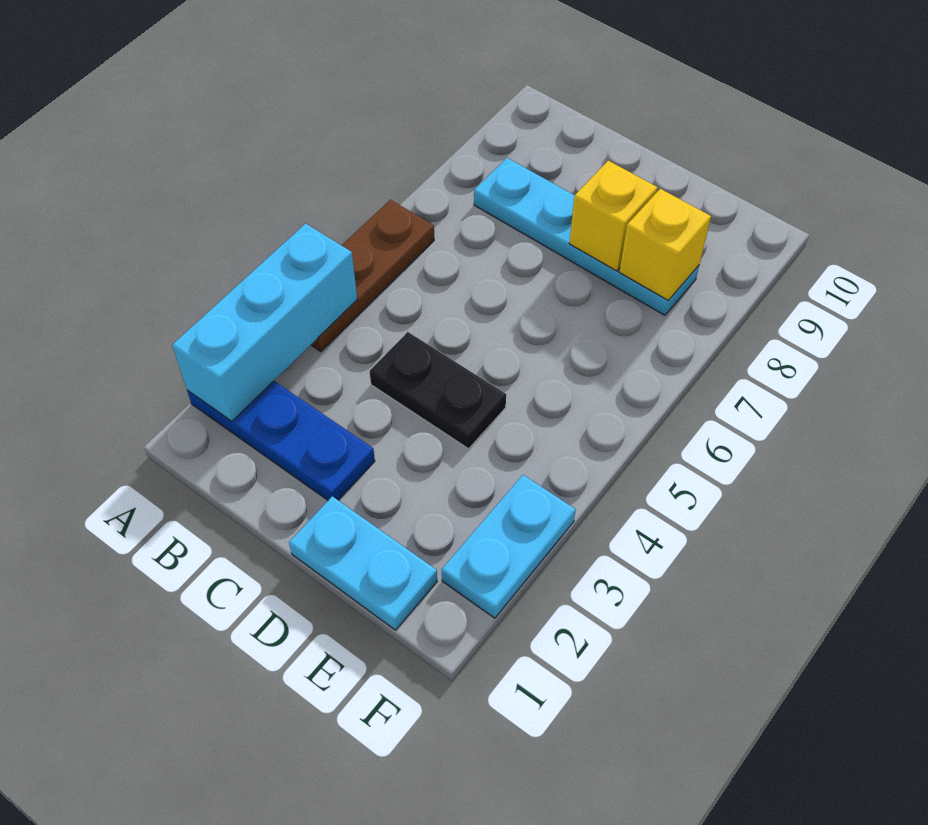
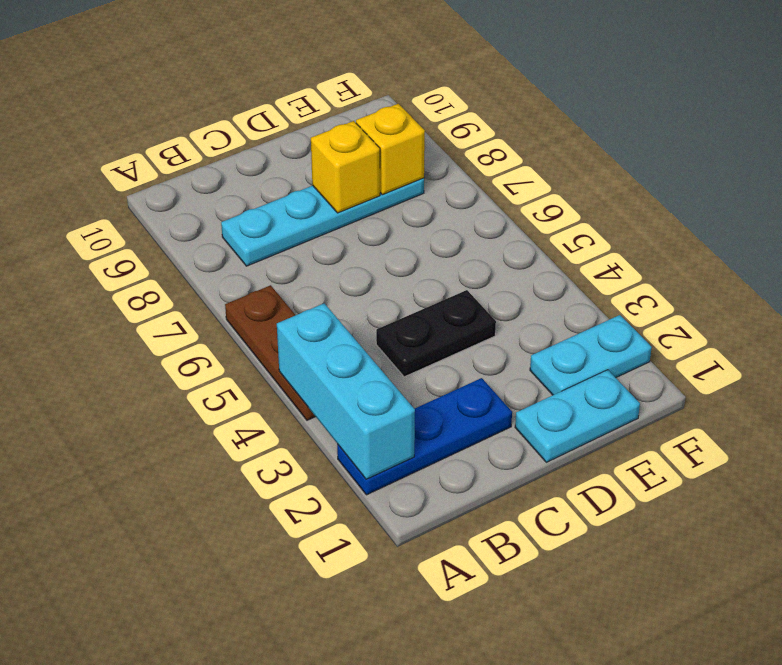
cyan plate F2:F3 level 1 -> cyan plate E2:F2 level 1

